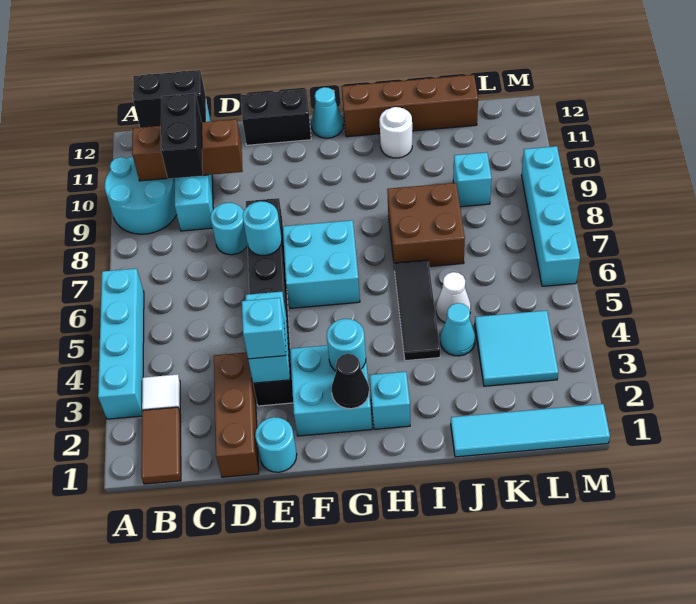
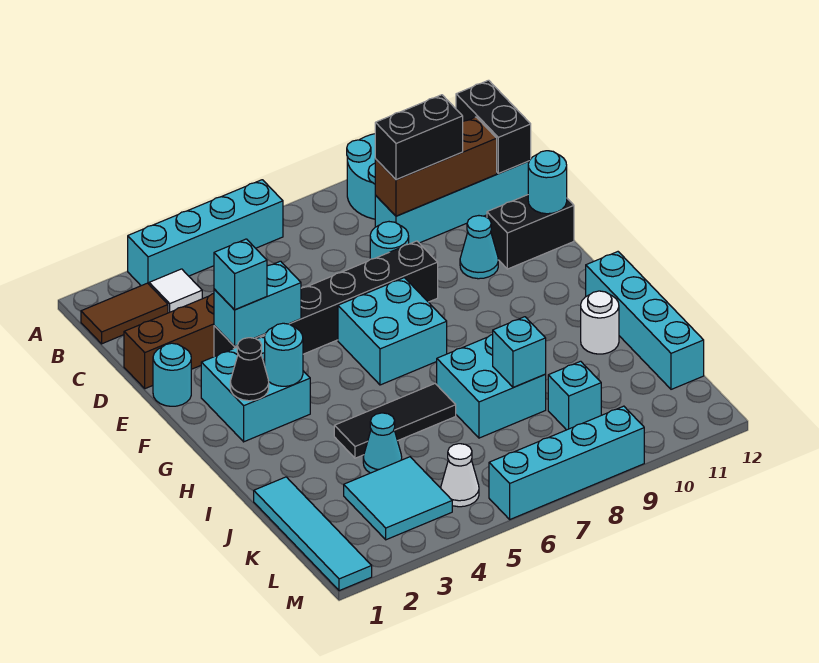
brown brick B10:D10 level 2 -> brown brick C9:C11 level 2
cyan round brick E7 level 2 -> cyan round brick E12 level 2
black brick E12:F12 level 1 -> black brick E11:E12 level 1
cyan cone G12 level 1 -> cyan cone E10 level 1
cyan brick H2 level 1 -> cyan brick J8 level 2
brown brick H12:K12 level 1 -> cyan brick H12:K12 level 1
brown brick I7:J8 level 1 -> cyan brick I7:J8 level 1
white cone J5 level 1 -> white cone L5 level 1

